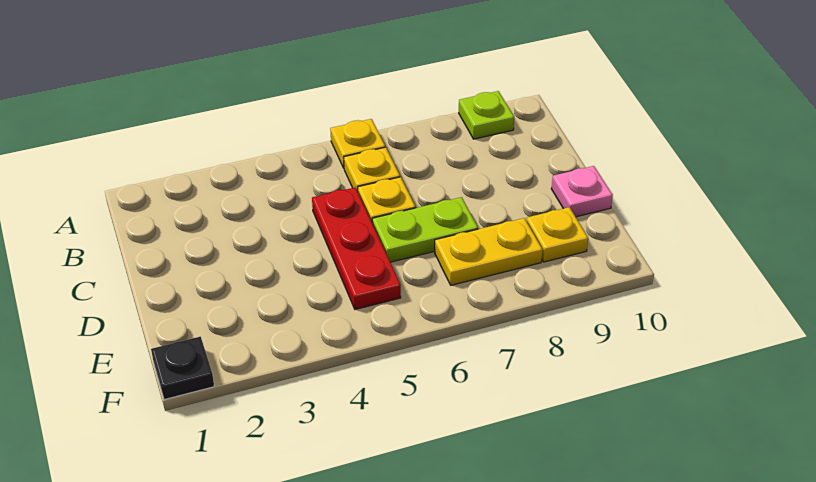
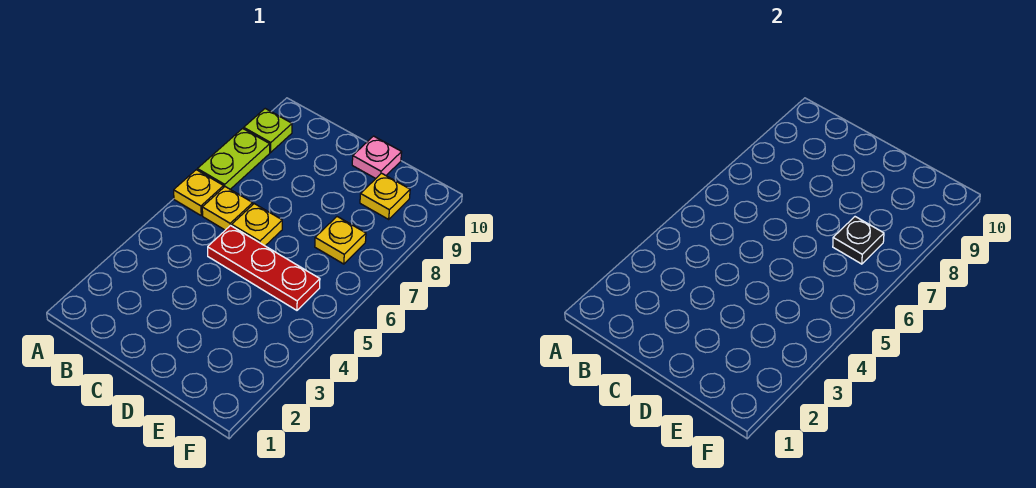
lime plate D6:D7 level 1 -> lime plate A7:A8 level 1
yellow plate E7:E8 level 1 -> yellow plate E7 level 1
black plate F1 level 1 -> black plate E7 level 2

